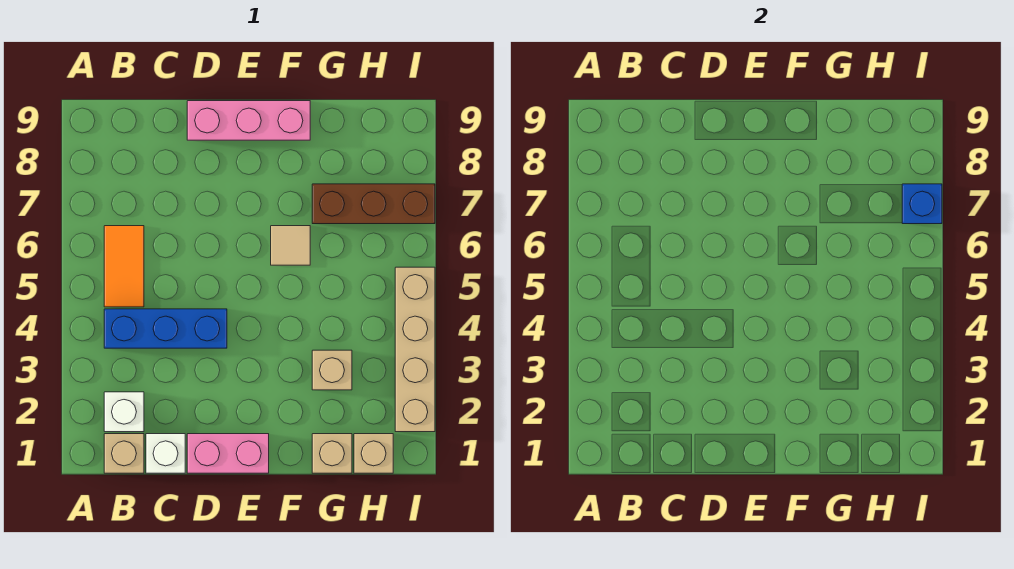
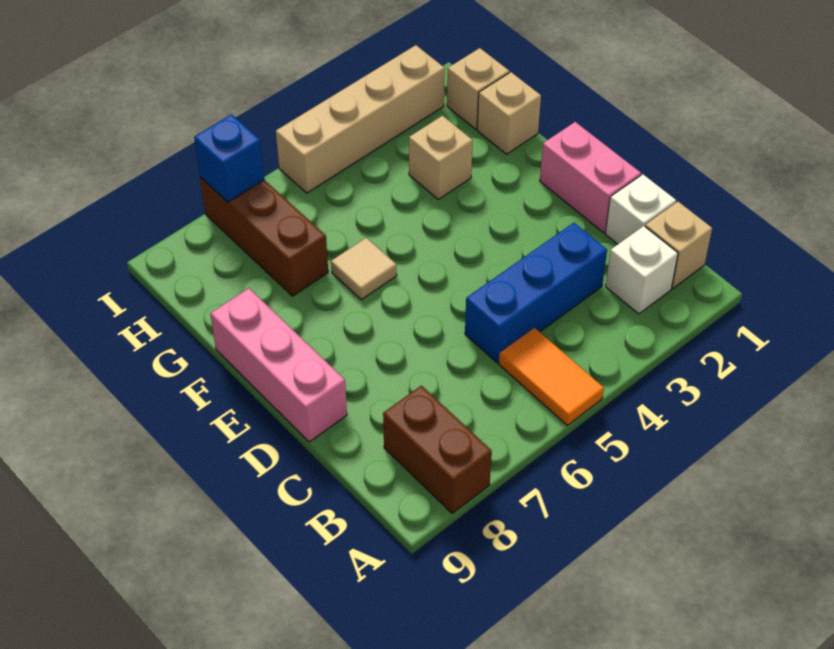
none -> brown brick A8:B8 level 1
blue brick B4:D4 level 1 -> blue brick C3:C5 level 1
orange tile B5:B6 level 1 -> orange tile A5:B5 level 1

